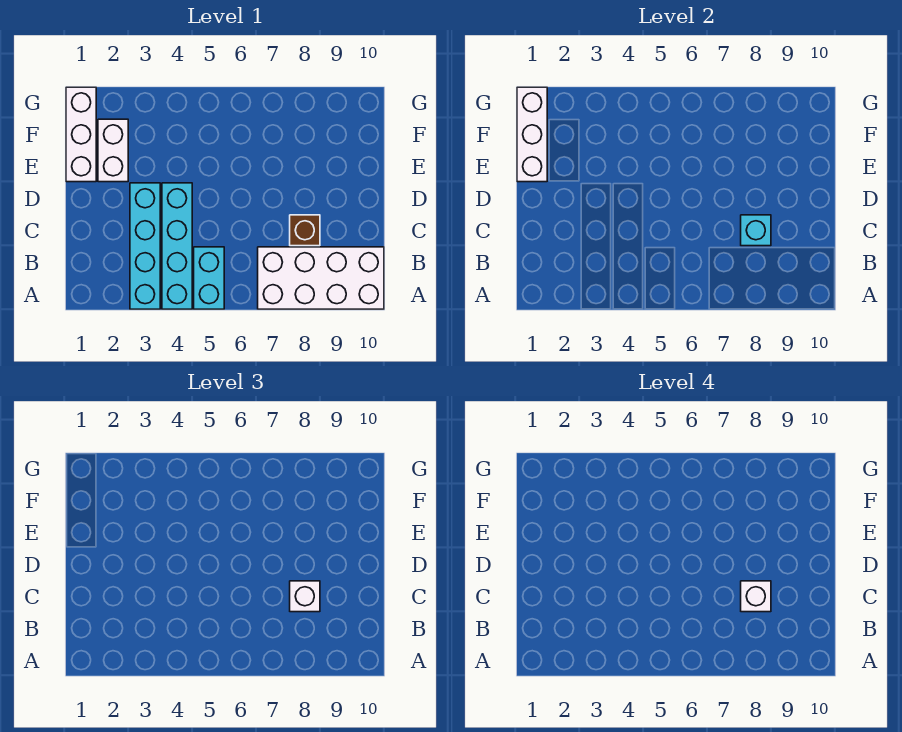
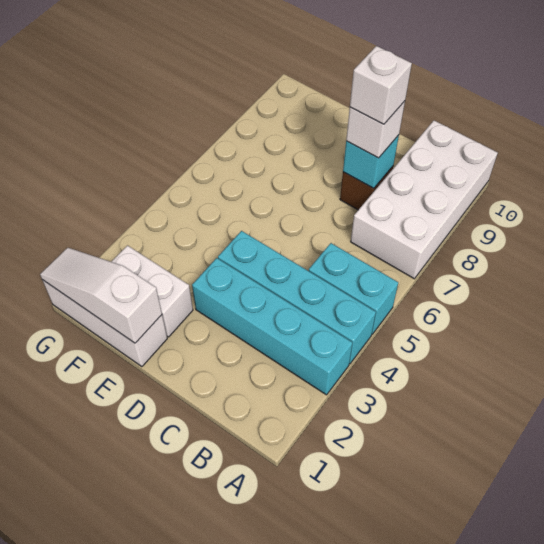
white brick E1:G1 level 2 -> white slope E1:G1 level 2 top E

